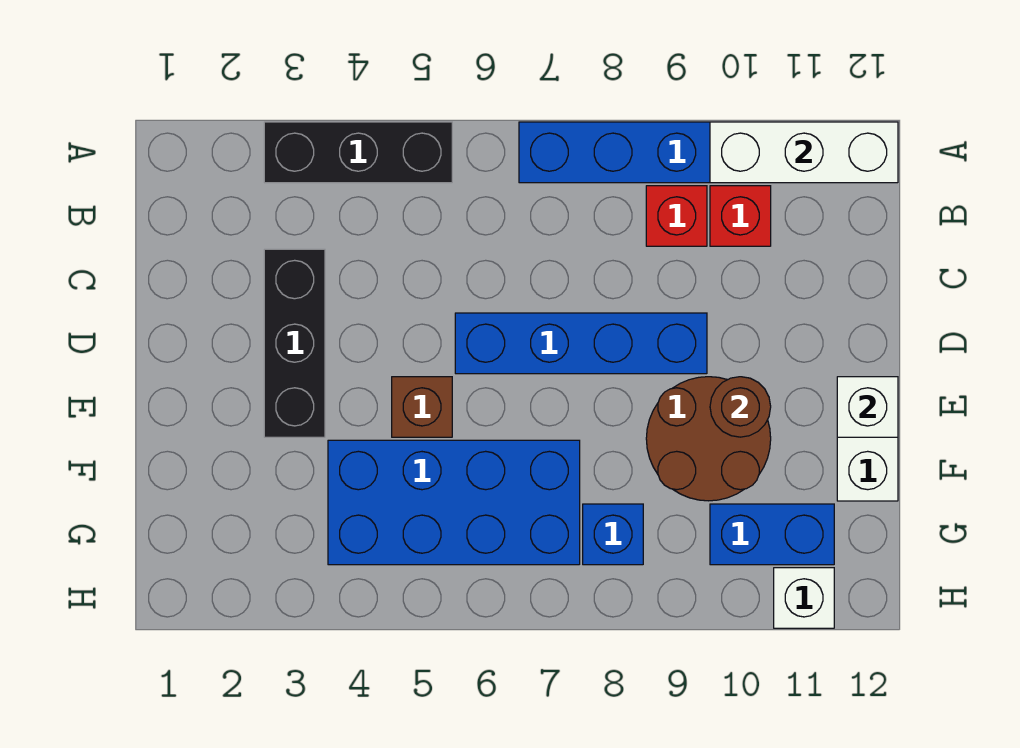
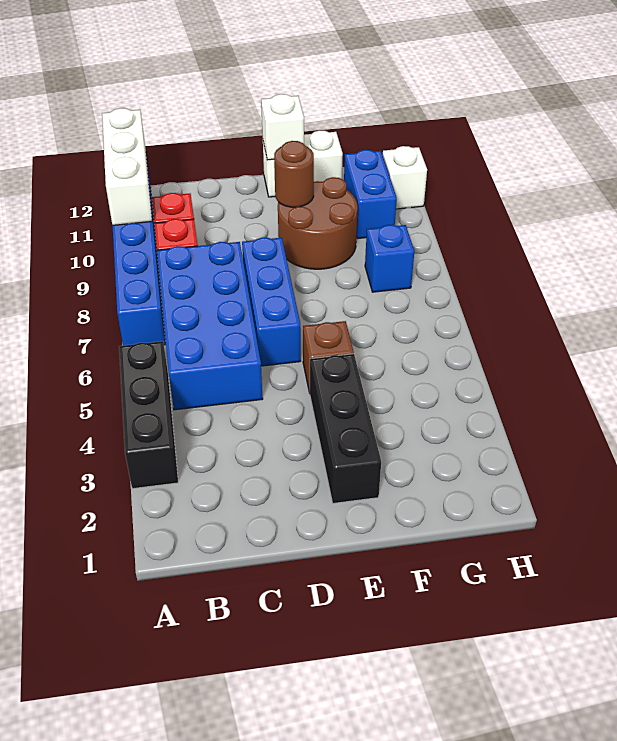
black brick C3:E3 level 1 -> black brick E2:E4 level 1
blue brick D6:D9 level 1 -> blue brick D6:D8 level 1
blue brick F4:G7 level 1 -> blue brick B5:C8 level 1

